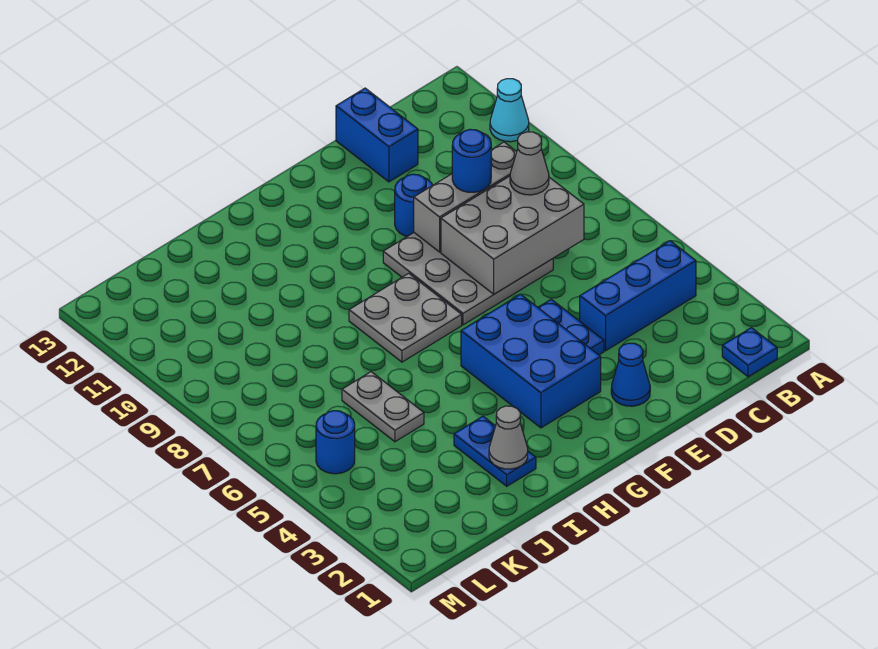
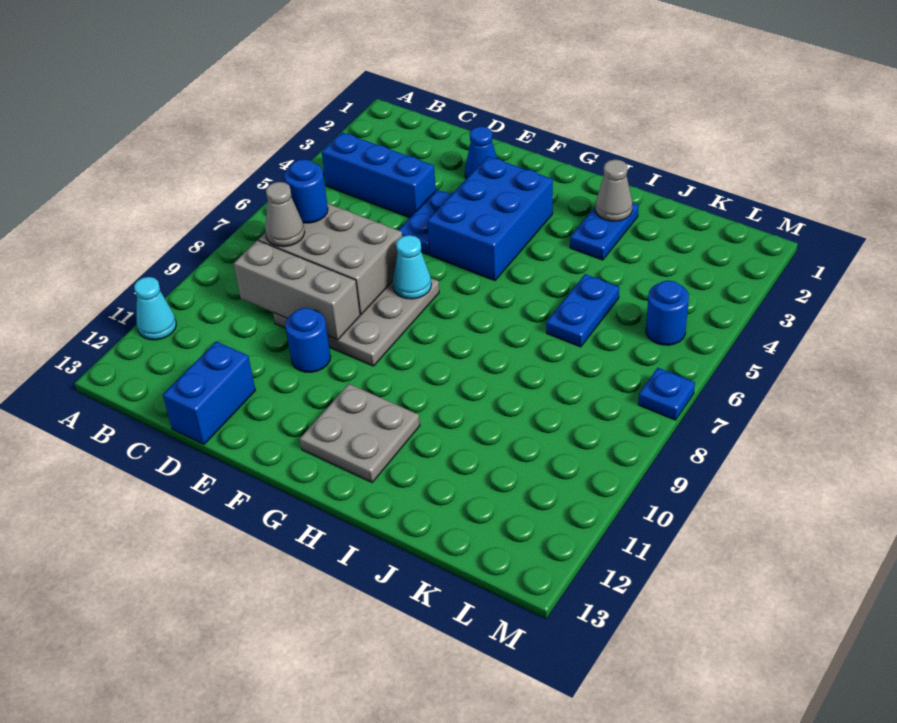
blue plate B1 level 1 -> blue plate M7 level 1
blue round brick D9 level 3 -> blue round brick C7 level 3
none -> cyan cone F7 level 2
grey plate G7:H8 level 1 -> grey plate G11:H12 level 1
grey plate J5:J6 level 1 -> blue plate J5:J6 level 1

